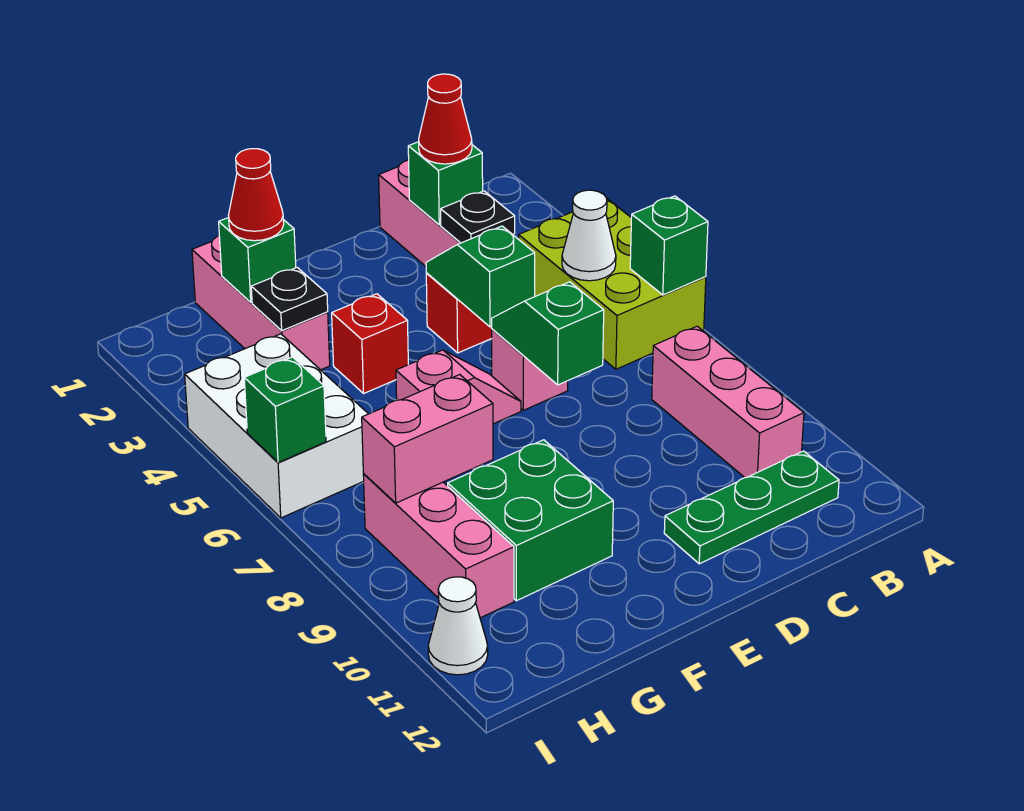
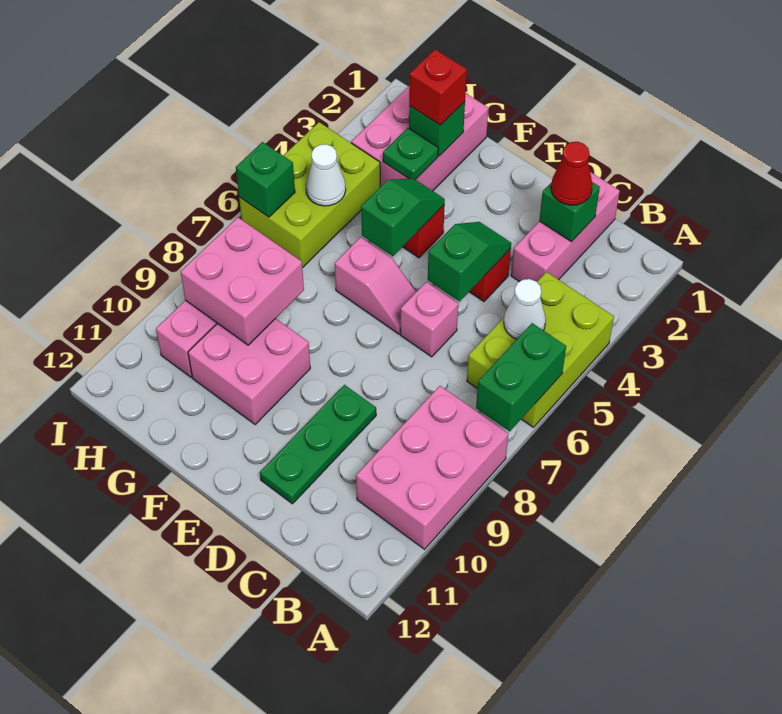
green brick A6 level 2 -> green brick A6:A7 level 2
pink brick B8:B10 level 1 -> pink brick A8:B10 level 1
green plate B11:D11 level 1 -> green plate D9:D11 level 1
black plate C3 level 2 -> none
green slope D6:D7 level 2 top 7 -> green slope F4:F5 level 2 top 5
green brick F9:G10 level 1 -> pink brick F9:G10 level 1
pink brick G1:G3 level 1 -> pink brick G1:H3 level 1
red cone G2 level 3 -> red brick G2 level 3
black plate G3 level 2 -> green plate G3 level 2
pink brick G8:H8 level 2 -> pink brick G8:H9 level 2
white brick H4:I6 level 1 -> lime brick H4:I6 level 1
white cone I11 level 1 -> white cone H5 level 2

